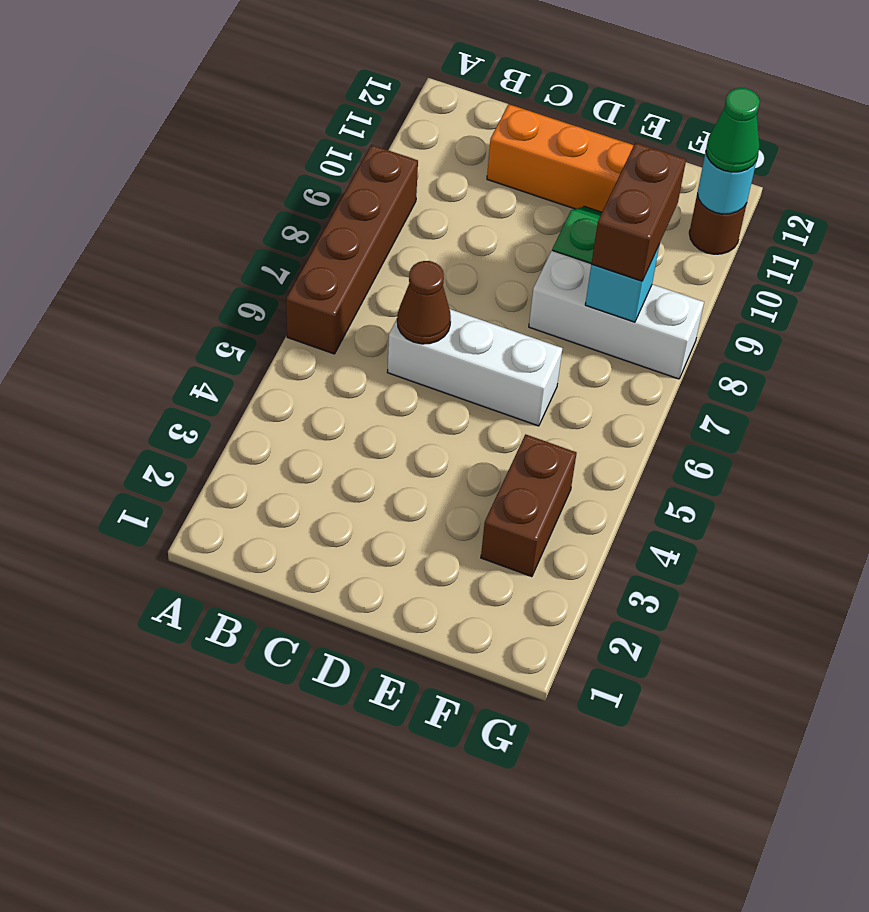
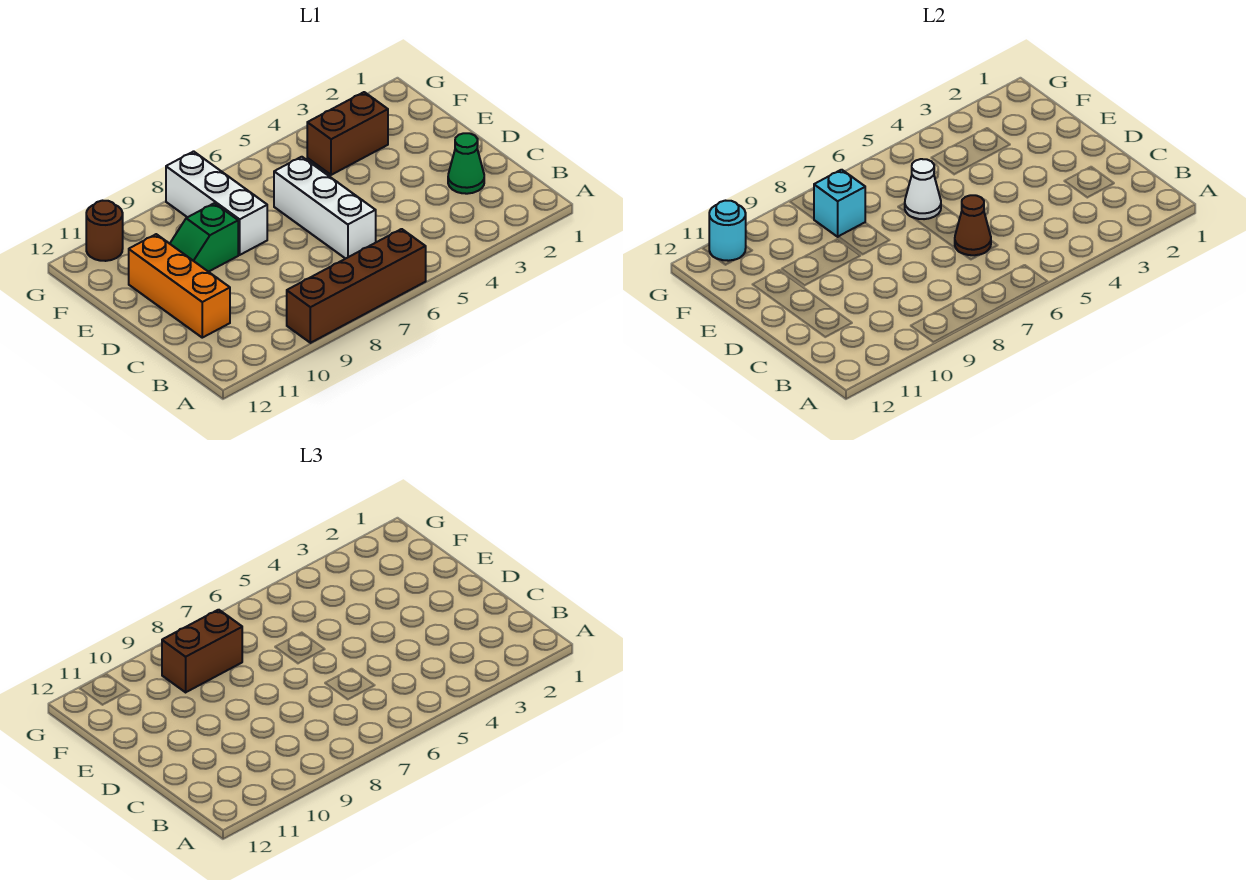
none -> white cone E6 level 2
green cone G11 level 3 -> green cone C2 level 1

